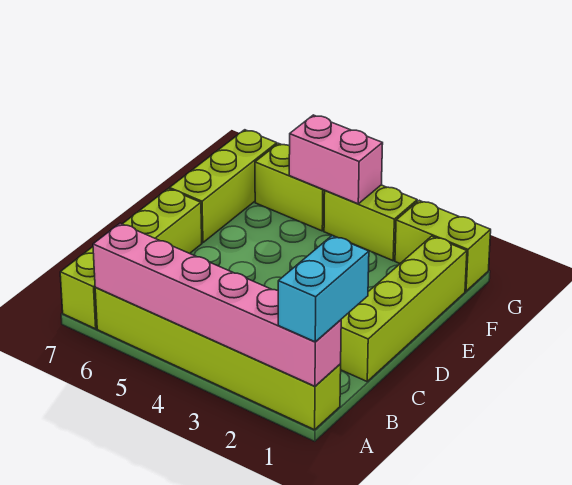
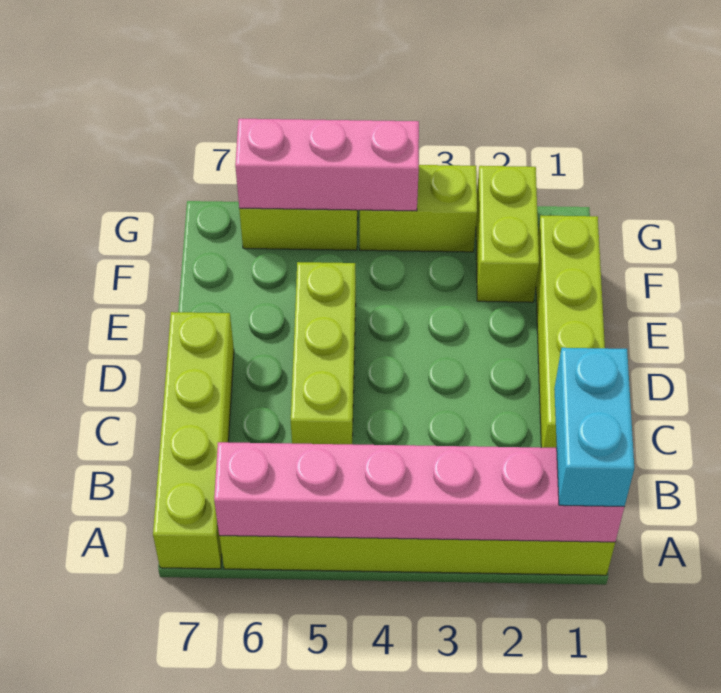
lime brick E7:G7 level 1 -> lime brick C5:E5 level 1
lime brick G1:G2 level 1 -> lime brick F2:G2 level 1
pink brick G4:G5 level 2 -> pink brick G4:G6 level 2

